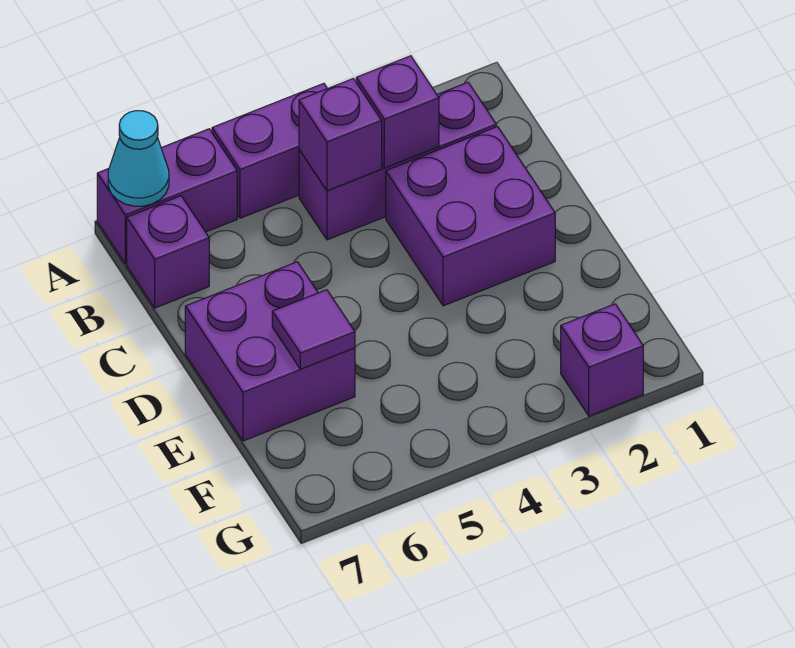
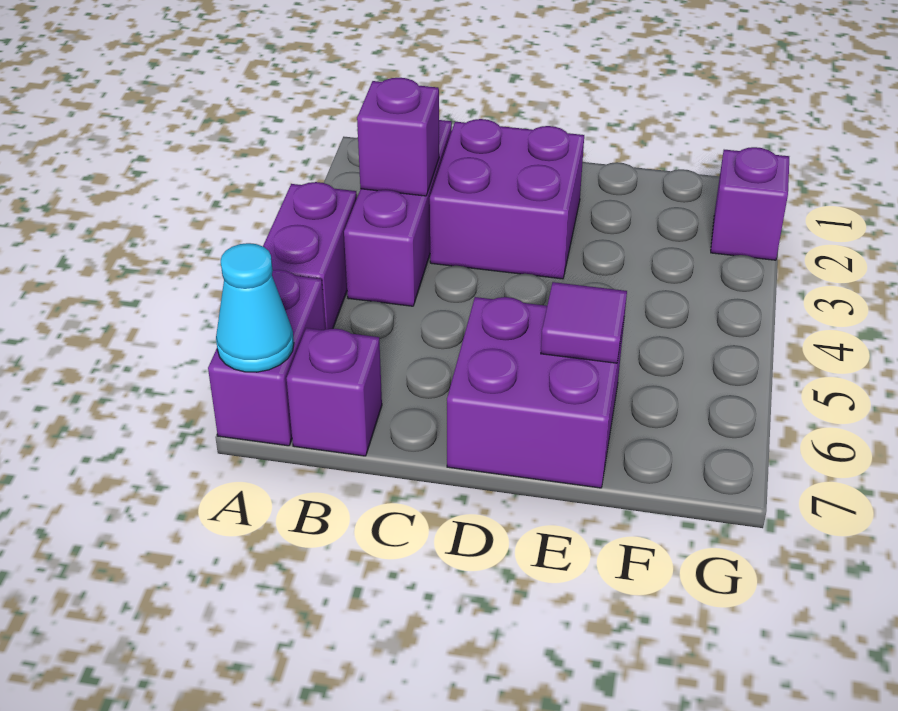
purple brick B4 level 2 -> none

